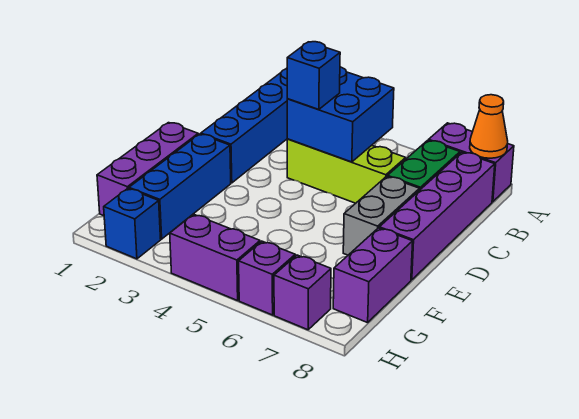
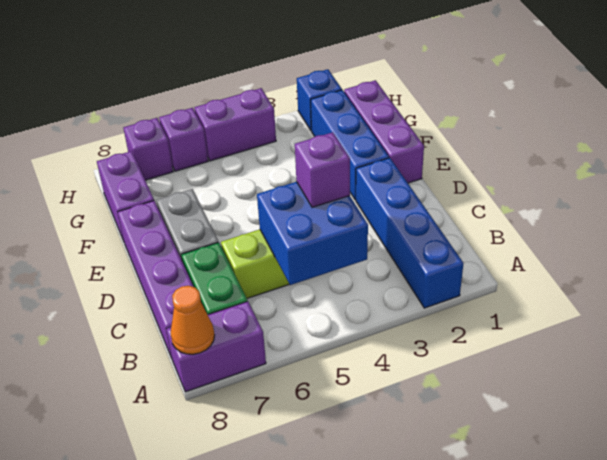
blue brick C4 level 3 -> purple brick C4 level 3

